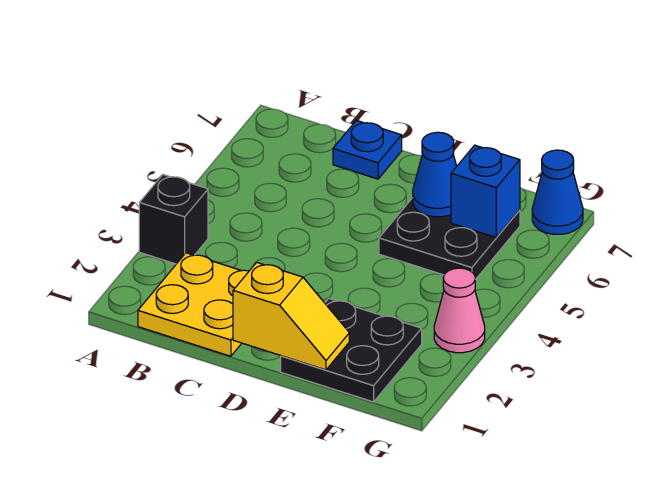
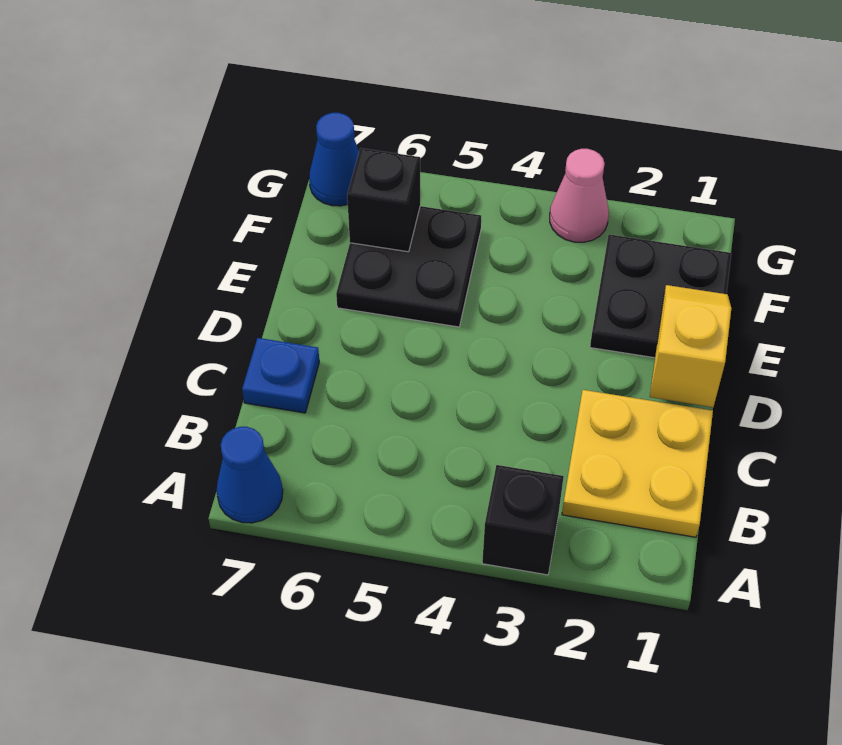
blue cone E6 level 2 -> blue cone A7 level 1
blue brick F6 level 2 -> black brick F6 level 2

